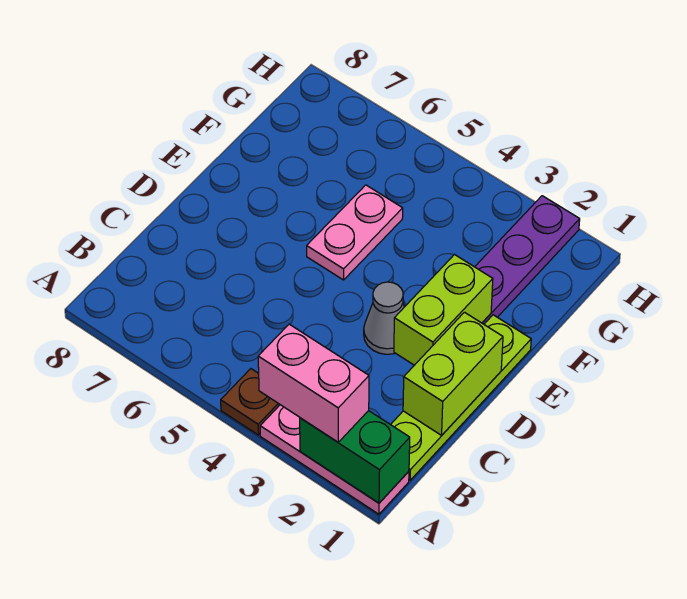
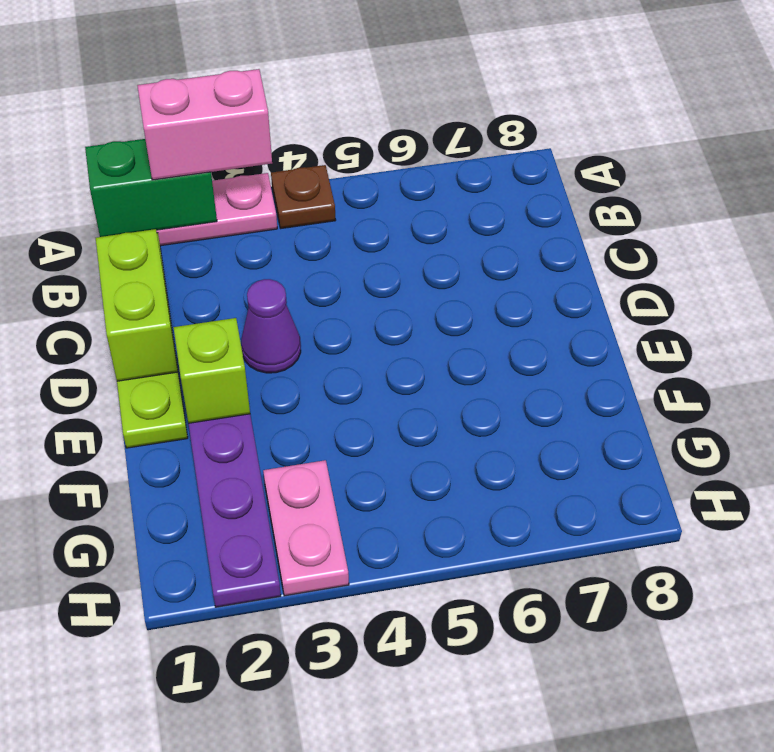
lime brick D2:E2 level 2 -> lime brick E2 level 2
grey cone D3 level 1 -> purple cone D3 level 1
pink plate E5:F5 level 1 -> pink plate G3:H3 level 1

